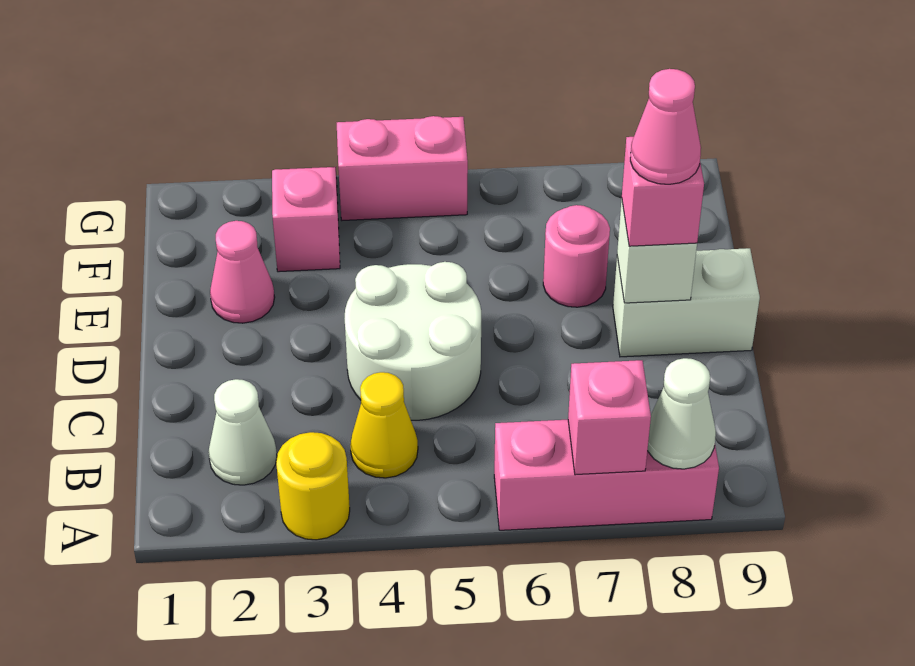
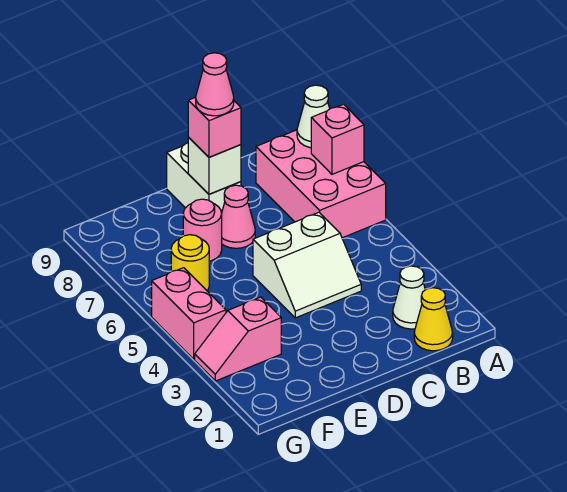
yellow round brick A3 level 1 -> yellow round brick F6 level 1
pink brick A6:A8 level 1 -> pink brick A6:B8 level 1
yellow cone B4 level 1 -> yellow cone B1 level 1
white round brick C4:D5 level 1 -> white slope C4:D5 level 1 top 5
pink cone E2 level 1 -> pink cone D7 level 1

